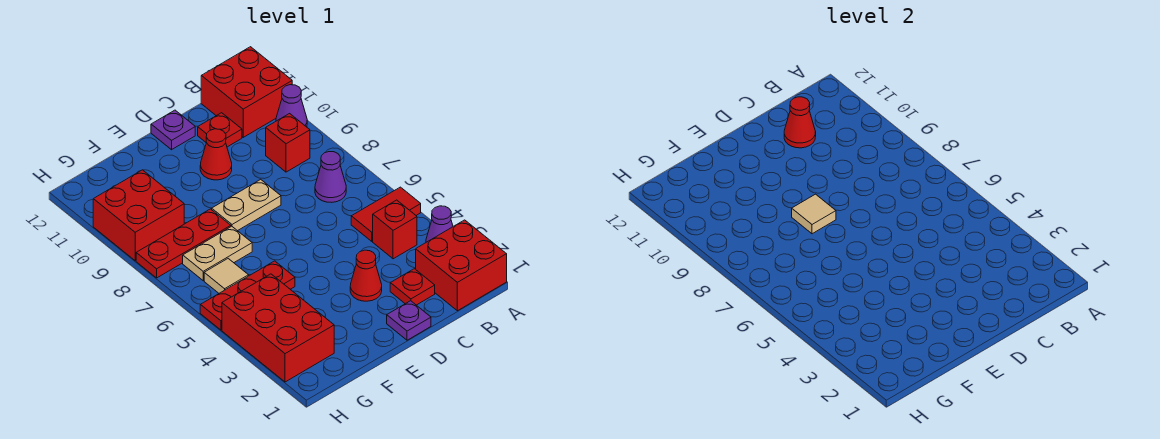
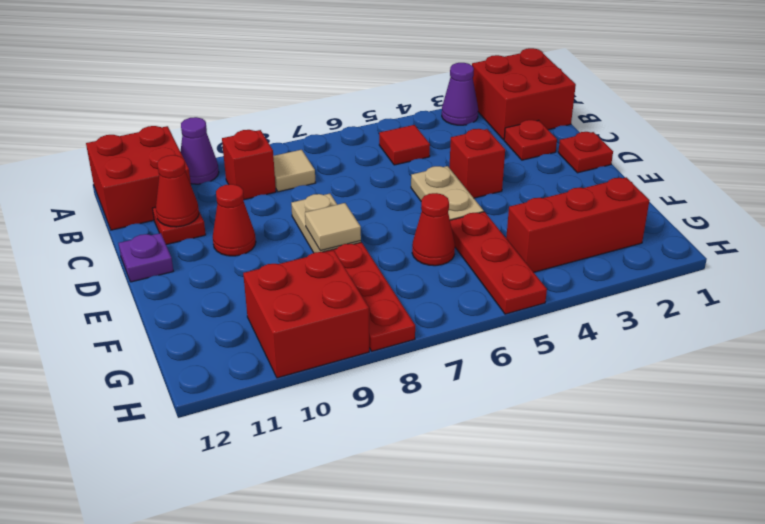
red tile A5:B5 level 1 -> red tile B5 level 1
red brick B4 level 1 -> red brick D4 level 1
purple cone B7 level 1 -> none
purple plate D1 level 1 -> red plate D1 level 1
red cone D3 level 1 -> red cone F6 level 1
tan plate F7:G7 level 1 -> tan plate D5:E5 level 1
red brick G2:H4 level 1 -> red brick G2:G4 level 1
tan tile G6 level 1 -> tan tile B8 level 1

